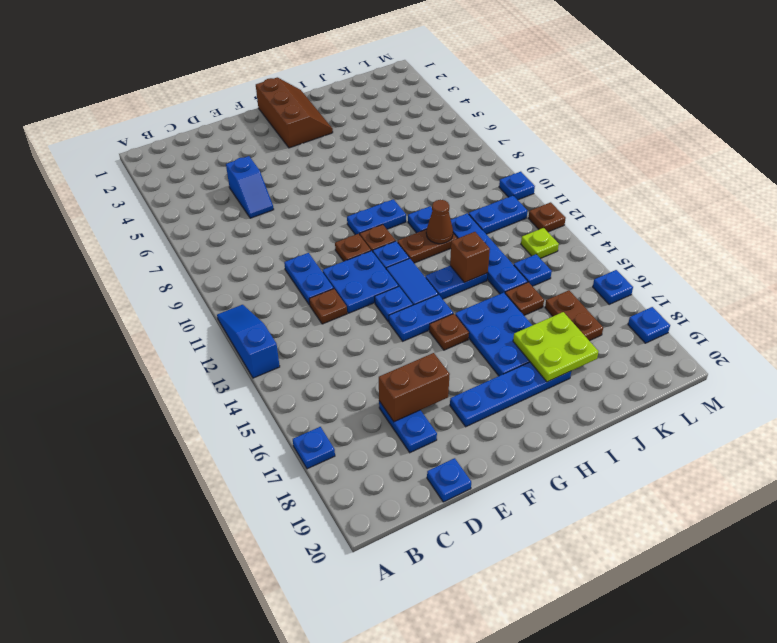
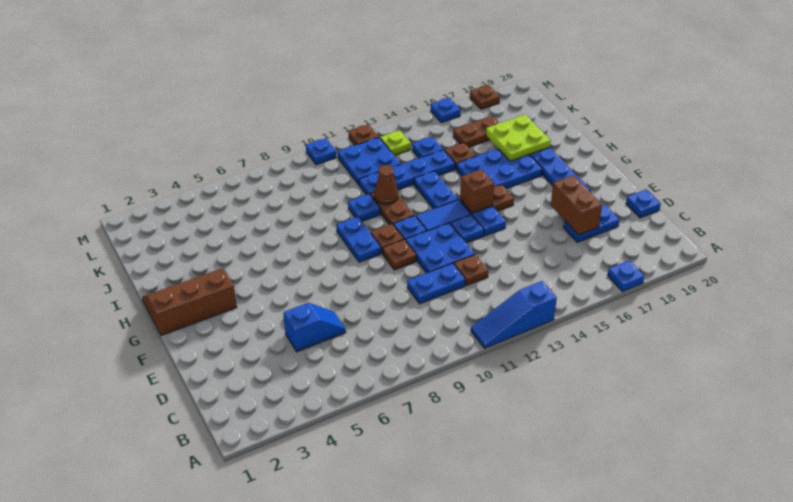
brown brick I13 level 2 -> brown brick G14 level 2
blue plate K11:L11 level 1 -> blue plate K11:L12 level 1
blue plate M18 level 1 -> brown plate M18 level 1

